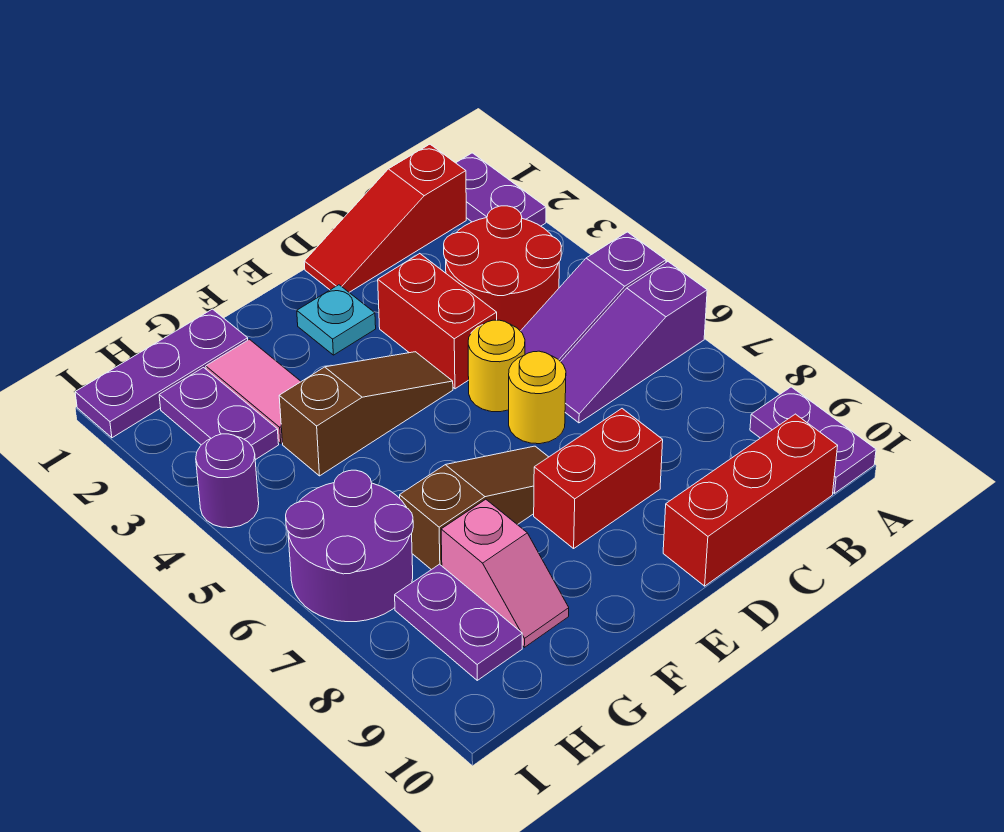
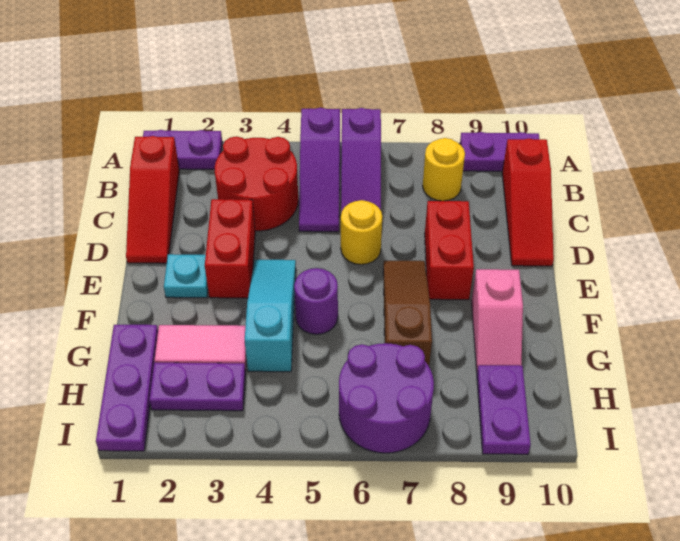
red brick B10:D10 level 1 -> red slope B10:D10 level 1 top B
red brick D3:D4 level 1 -> red brick D3:E3 level 1
yellow round brick D5 level 1 -> yellow round brick B8 level 1
brown slope E4:G4 level 1 top G -> cyan slope E4:G4 level 1 top G
pink slope G8:G9 level 1 top 8 -> pink slope F9:G9 level 1 top F
purple plate H8:H9 level 1 -> purple plate H9:I9 level 1
purple round brick I4 level 1 -> purple round brick F5 level 1

